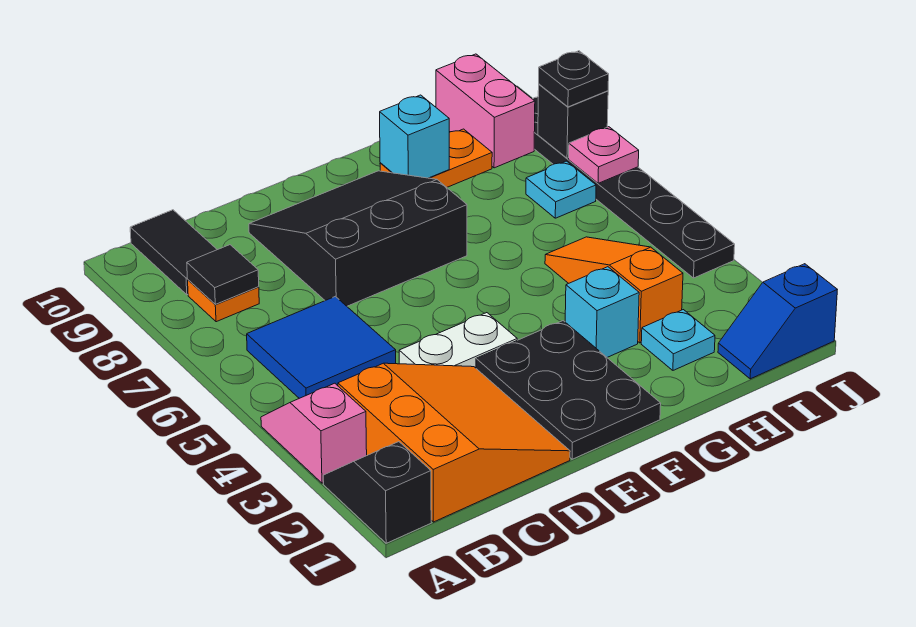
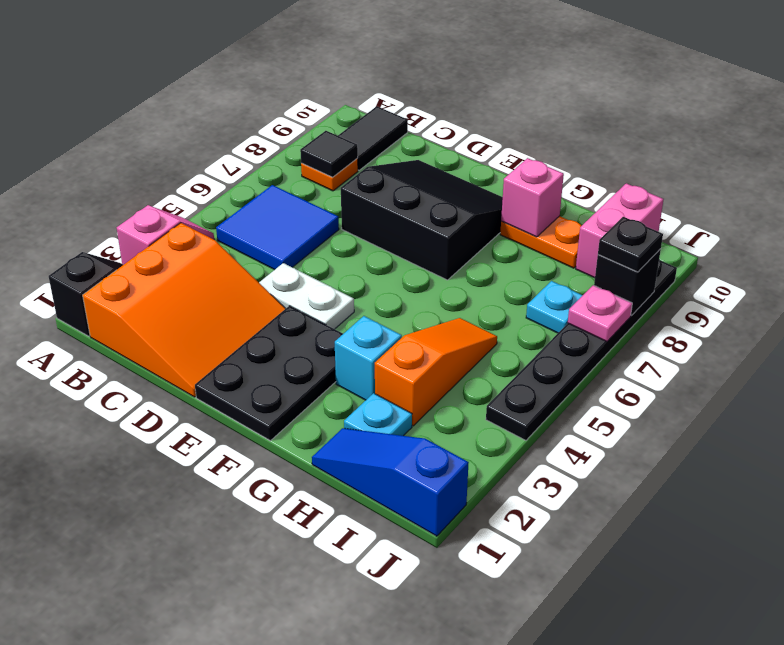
cyan brick G9 level 2 -> pink brick G9 level 2
blue slope I1:J1 level 1 top J -> blue slope H1:J1 level 1 top J

